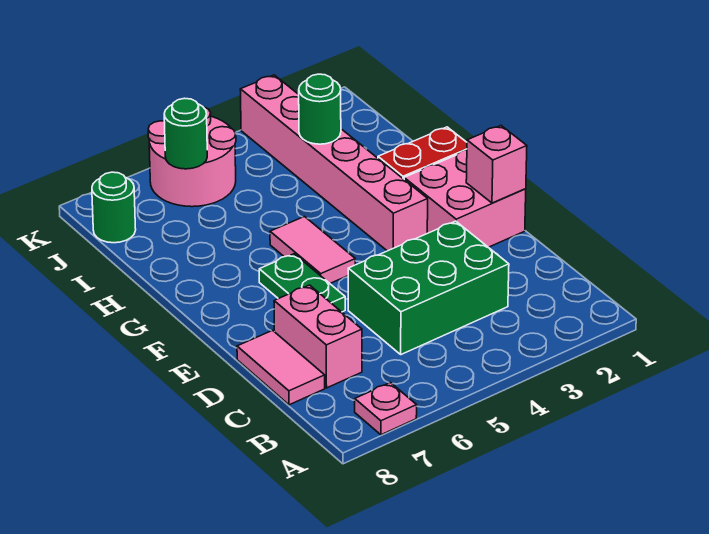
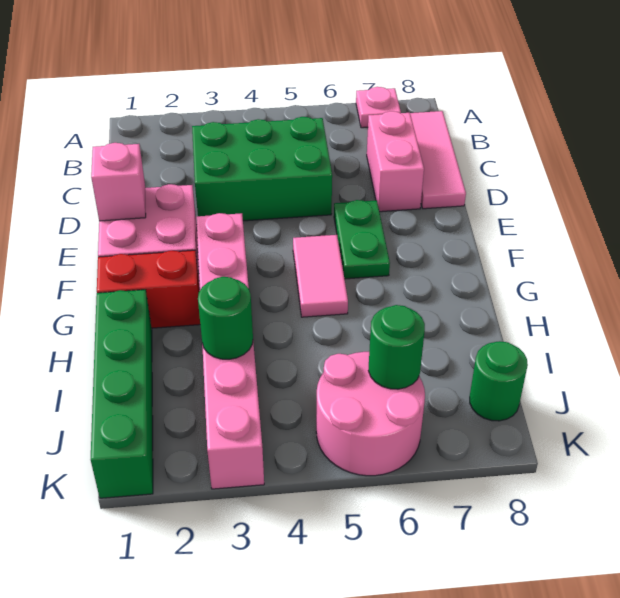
pink tile C8:D8 level 1 -> pink tile B8:D8 level 1
none -> green brick H1:K1 level 1

